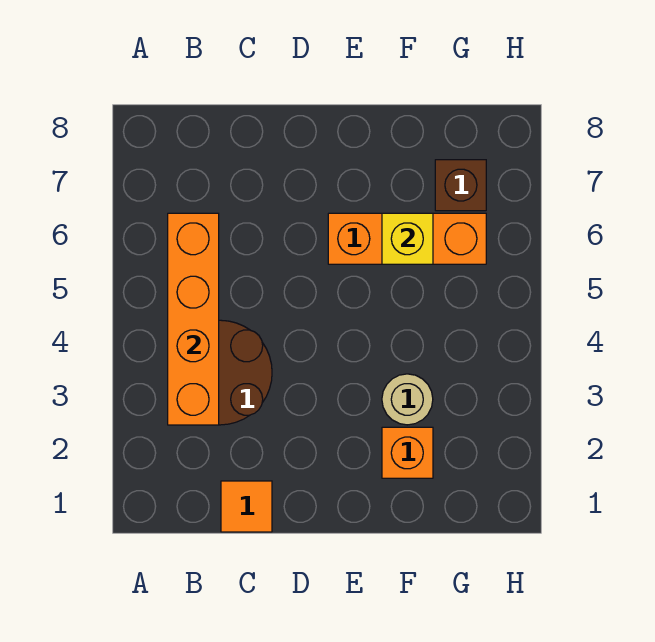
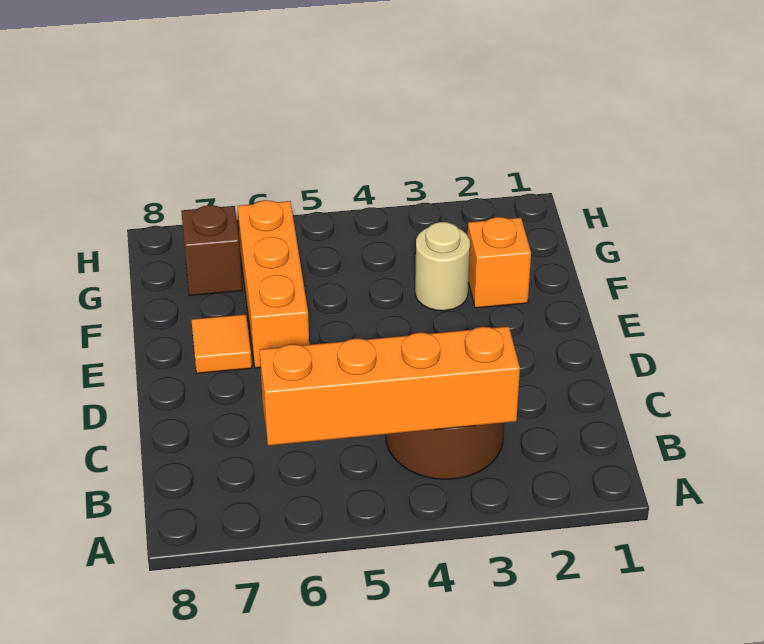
orange tile C1 level 1 -> orange tile E7 level 1
yellow brick F6 level 2 -> none

